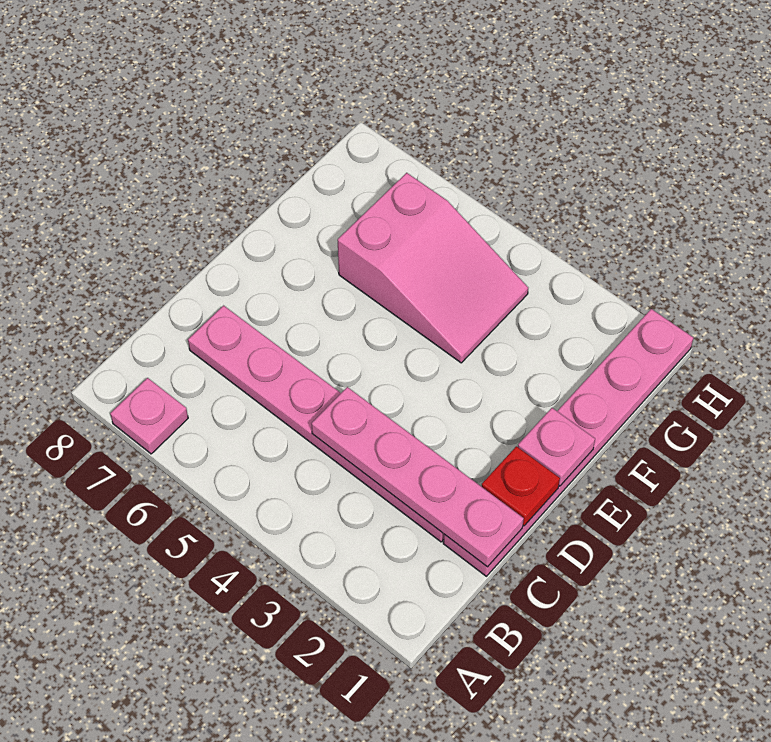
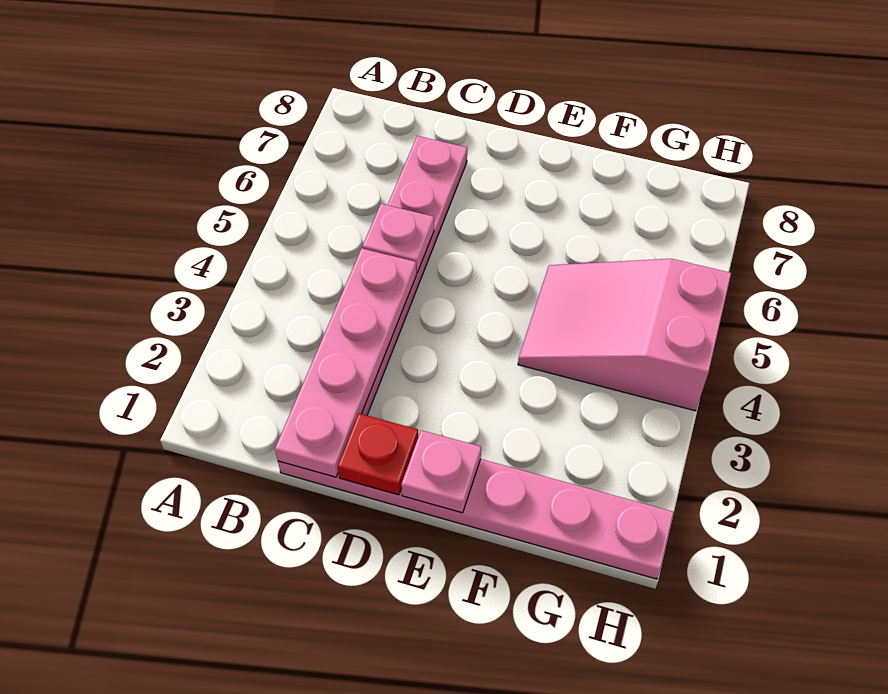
pink plate A7 level 1 -> pink plate C5 level 2
pink slope F4:G6 level 1 top 6 -> pink slope F4:H5 level 1 top H

